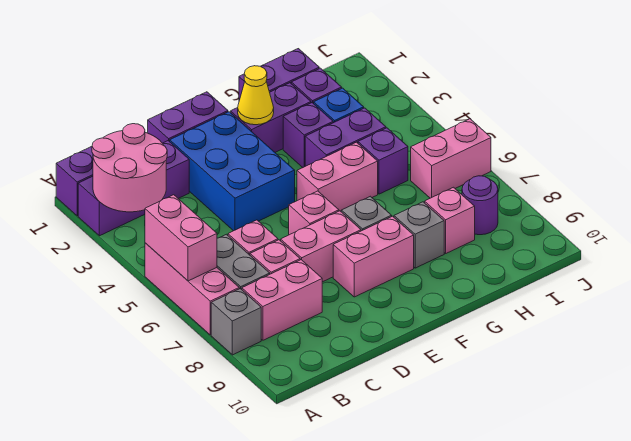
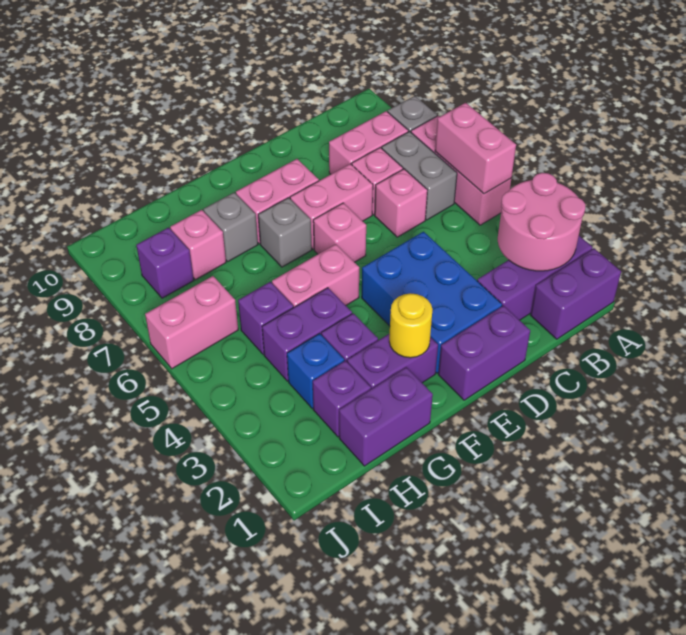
yellow cone F2 level 2 -> yellow round brick F2 level 2
purple round brick I8 level 1 -> purple brick I8 level 1

